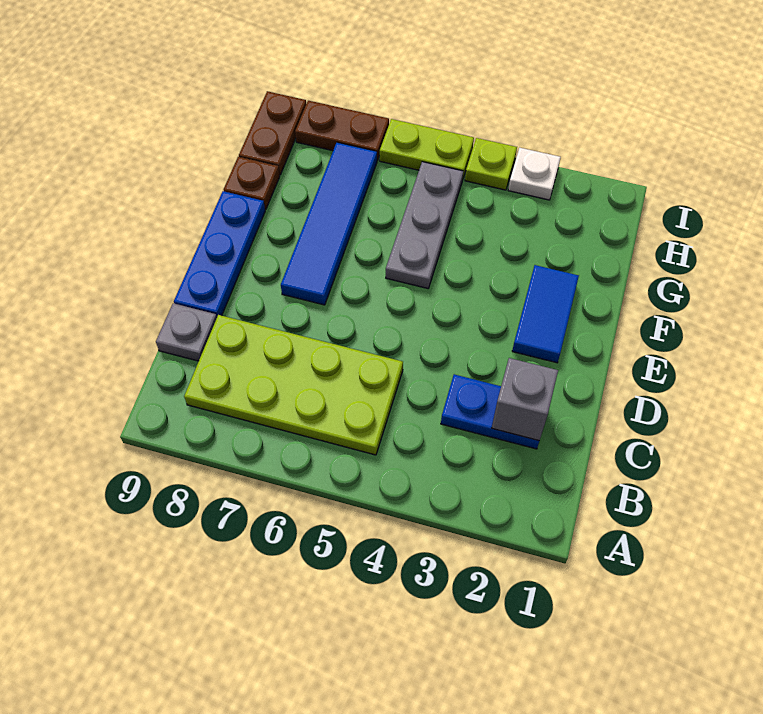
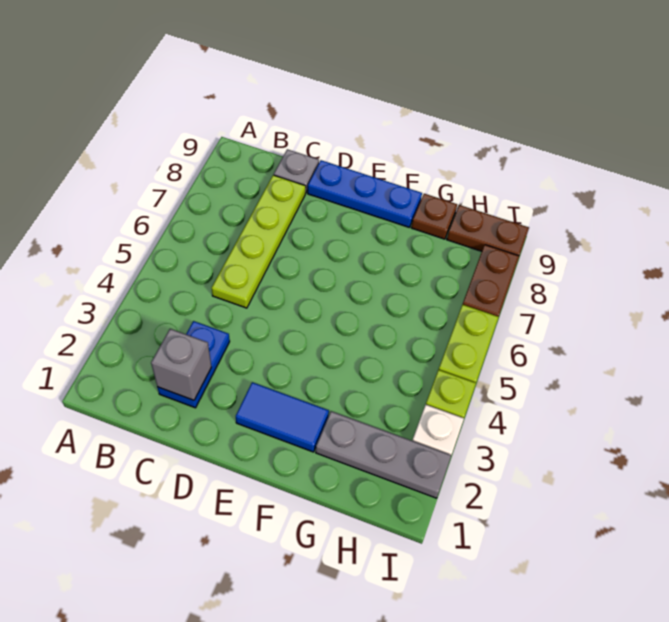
lime plate B5:C8 level 1 -> lime plate C5:C8 level 1
blue tile E7:H7 level 1 -> none
grey plate F5:H5 level 1 -> grey plate G2:I2 level 1

